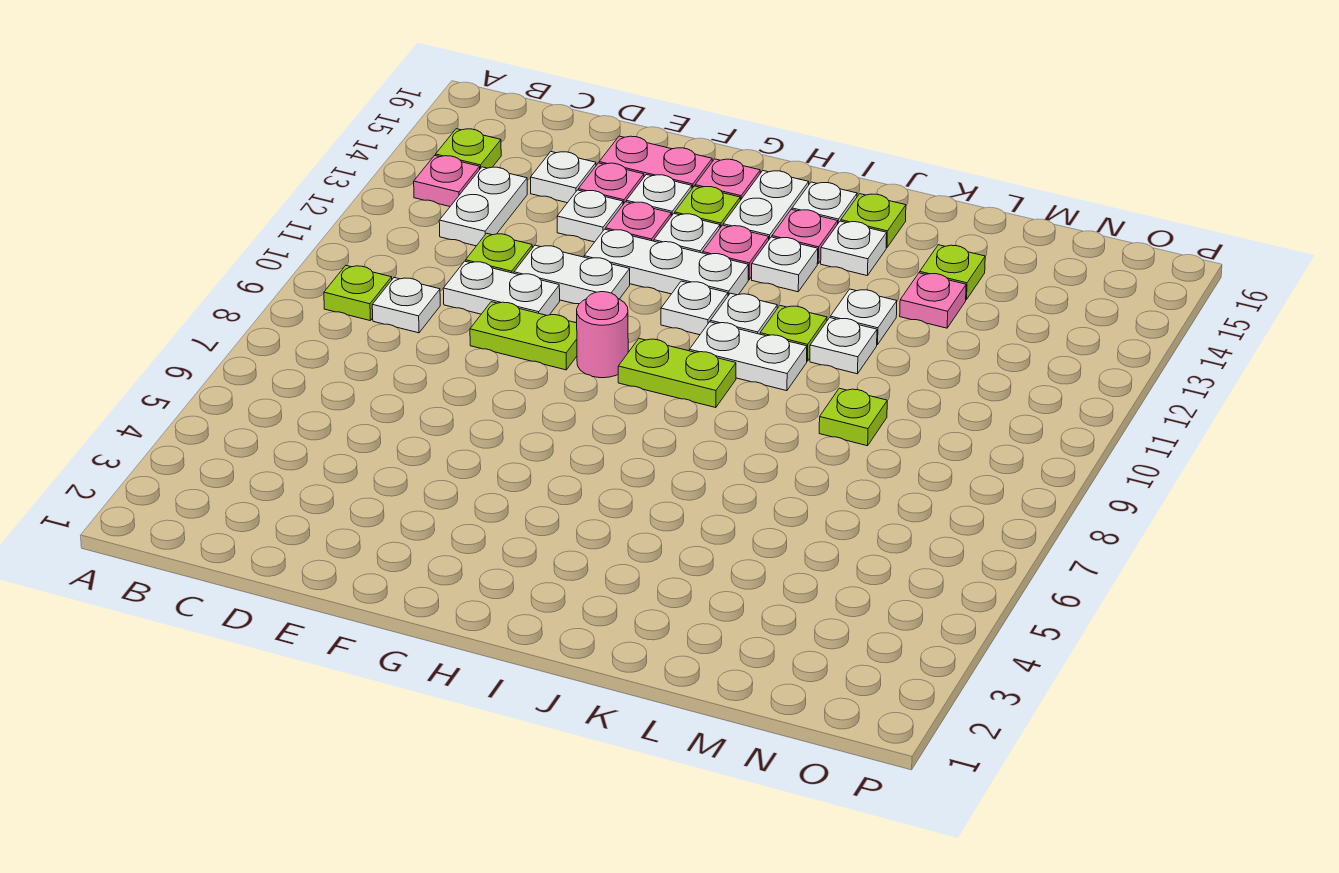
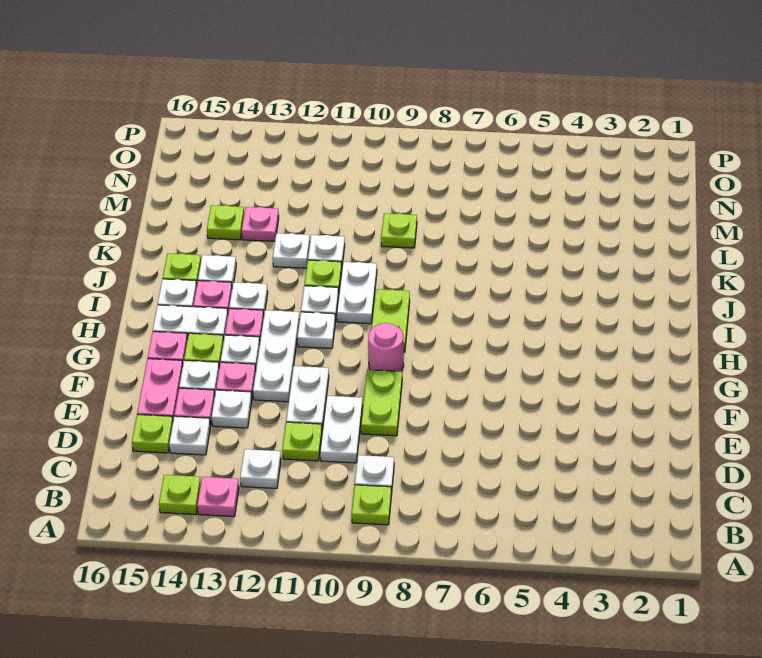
white plate C12:C13 level 1 -> white plate C12 level 1
none -> lime plate D15 level 1

